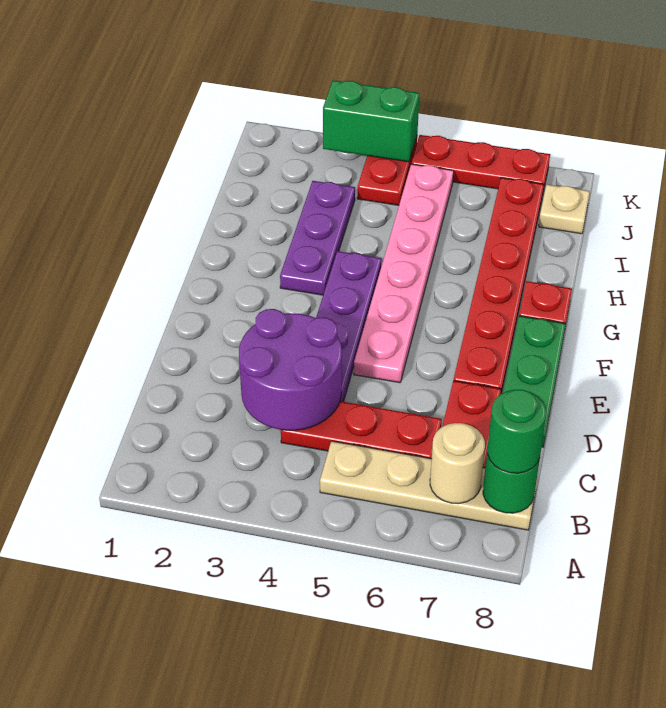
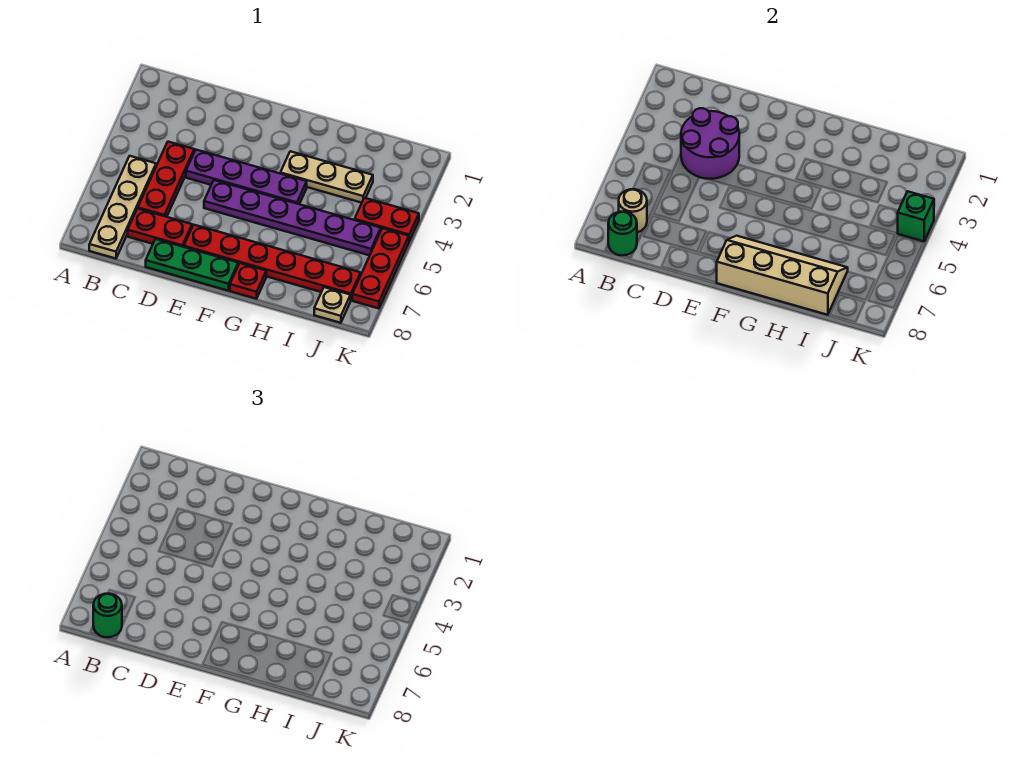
pink plate E5:J5 level 1 -> purple plate E5:J5 level 1
none -> tan slope F7:I8 level 2 top 8
purple plate G3:I3 level 1 -> tan plate G3:I3 level 1
green brick K3:K4 level 2 -> green brick K4 level 2

